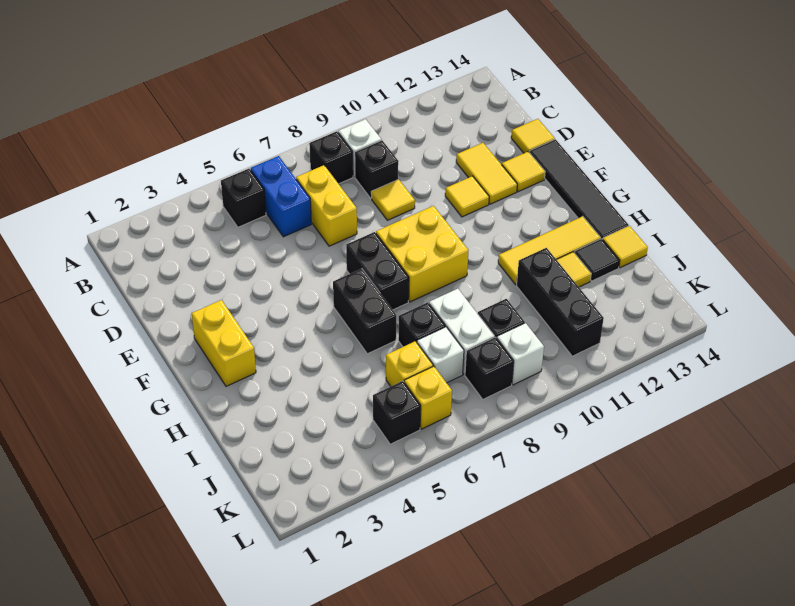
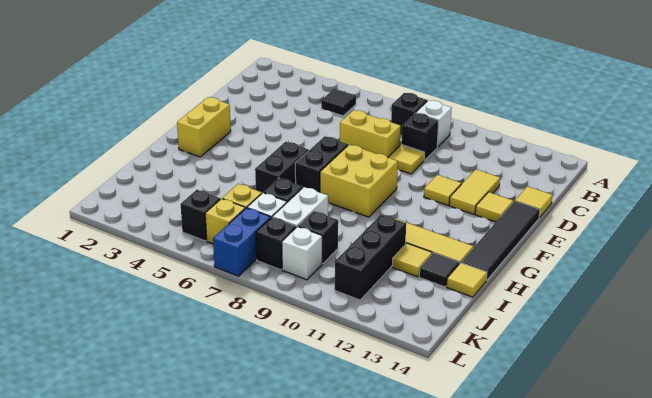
black brick B5 level 1 -> black tile B5 level 1
blue brick B6:C6 level 1 -> blue brick K7:L7 level 1
yellow brick C7:D7 level 1 -> yellow brick D7:D8 level 1

